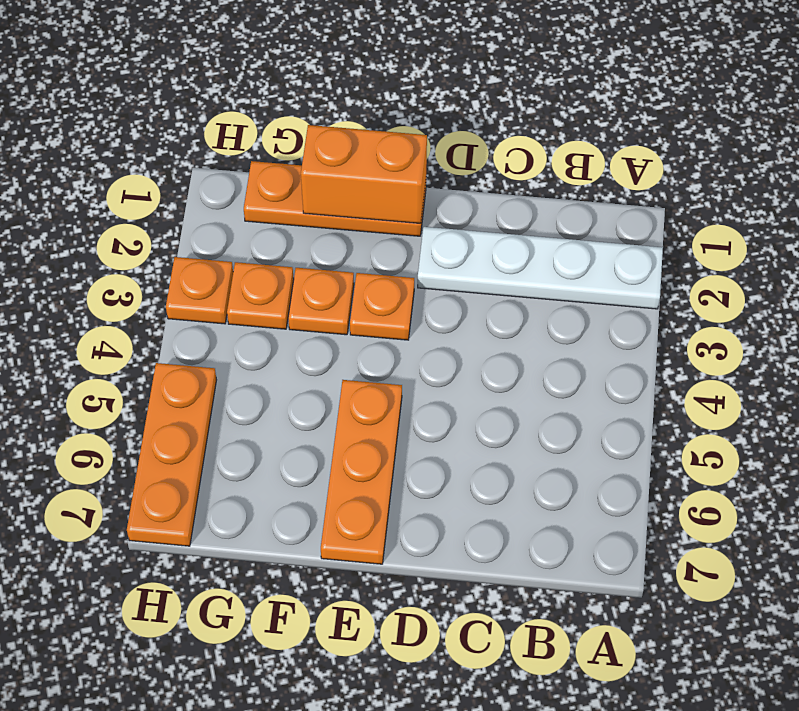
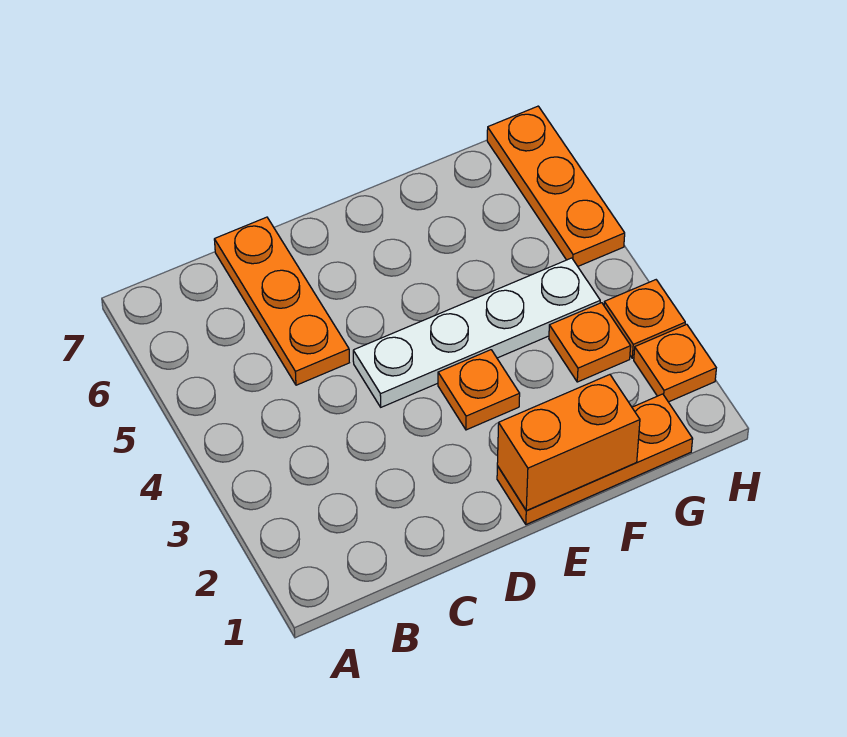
white plate A2:D2 level 1 -> white plate D4:G4 level 1
orange plate E5:E7 level 1 -> orange plate C5:C7 level 1
orange plate F3 level 1 -> orange plate H2 level 1

